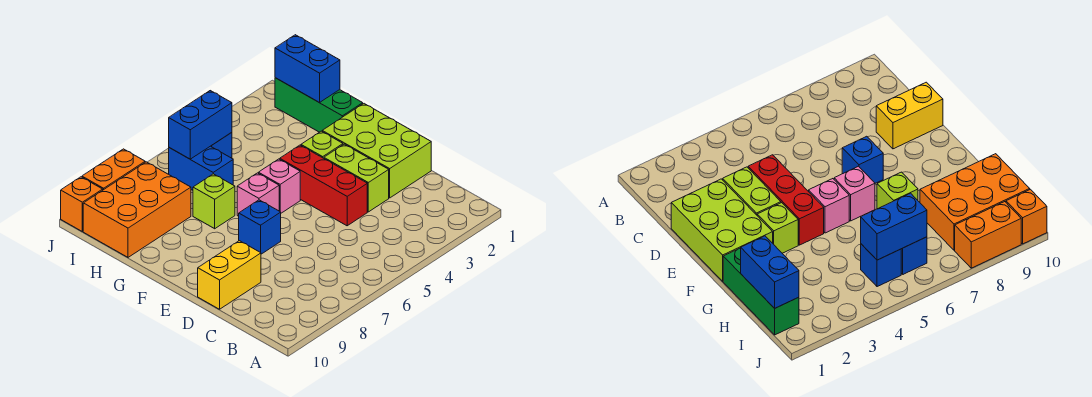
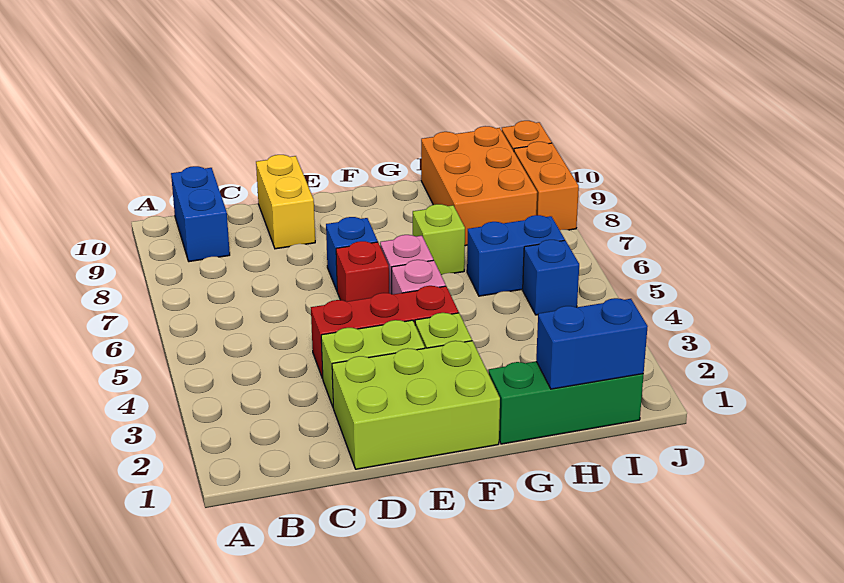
none -> red brick E6 level 1
blue brick I5:I6 level 2 -> blue brick B9:B10 level 1

